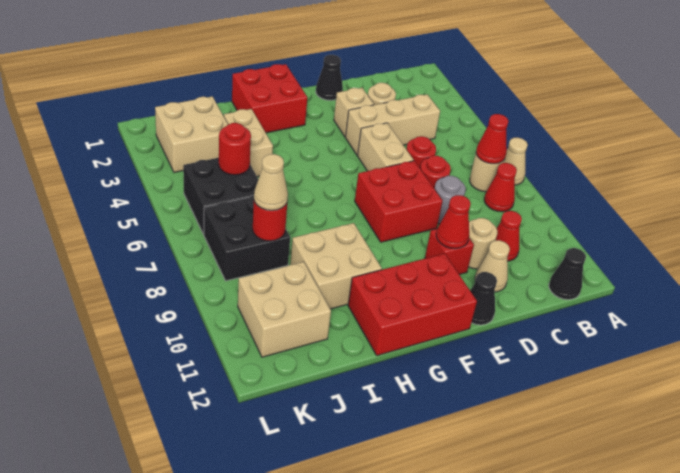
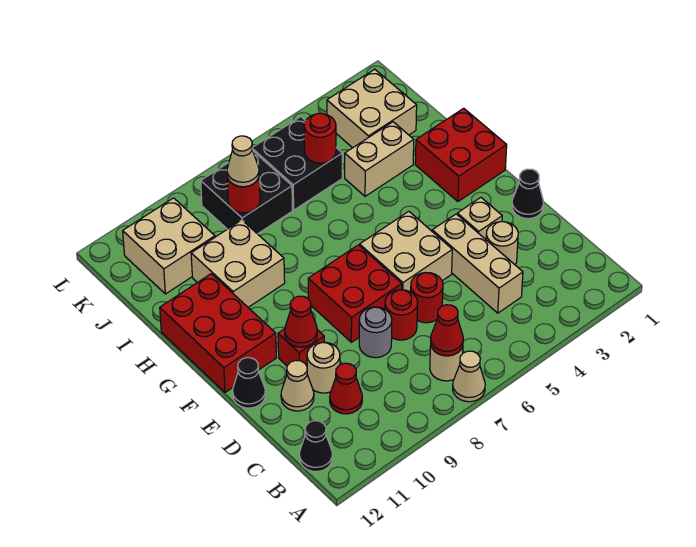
red cone B8 level 1 -> none
tan brick E5:E6 level 1 -> tan brick E5:F6 level 1

